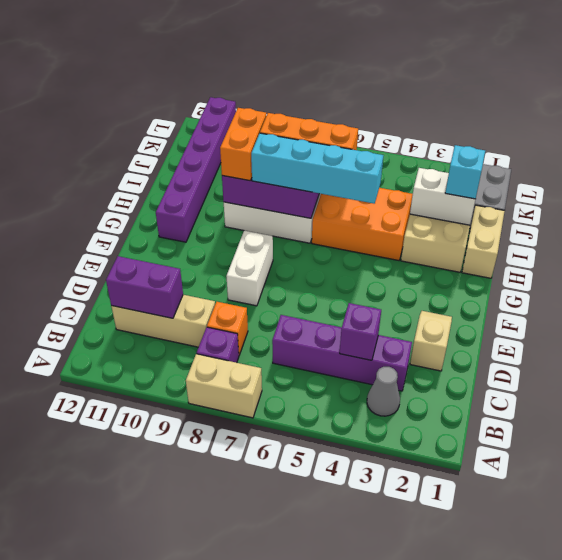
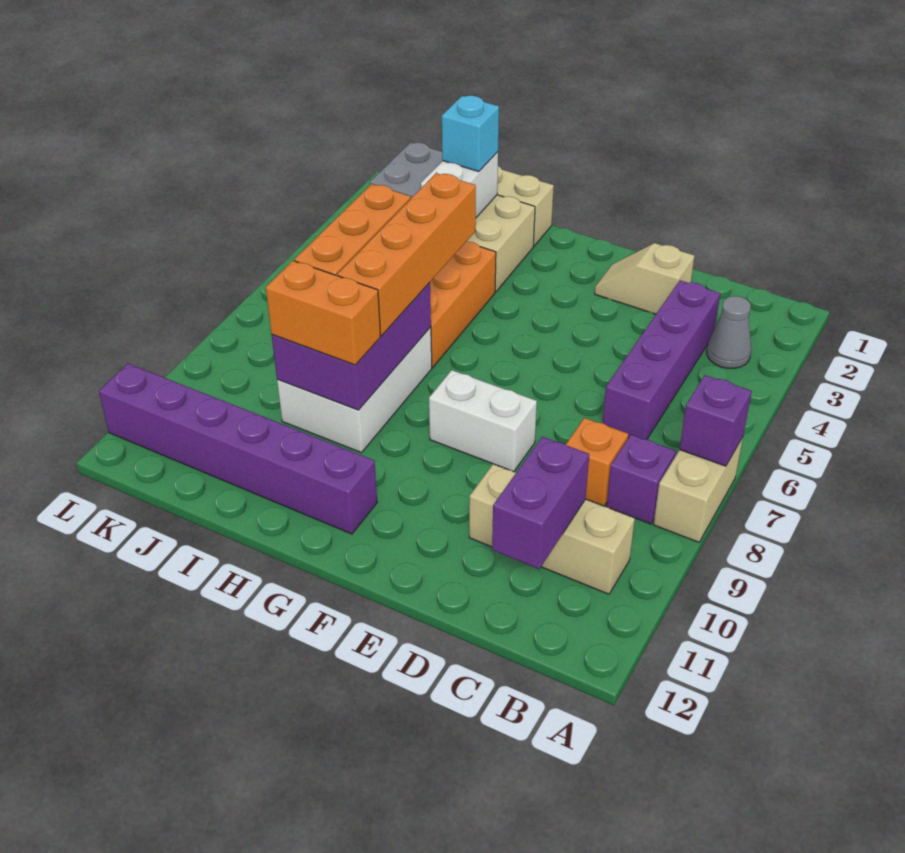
purple brick C4 level 2 -> purple brick A7 level 2
tan brick C9:C11 level 1 -> tan brick B10:D10 level 1
cyan brick H5:H8 level 3 -> orange brick H5:H8 level 3

